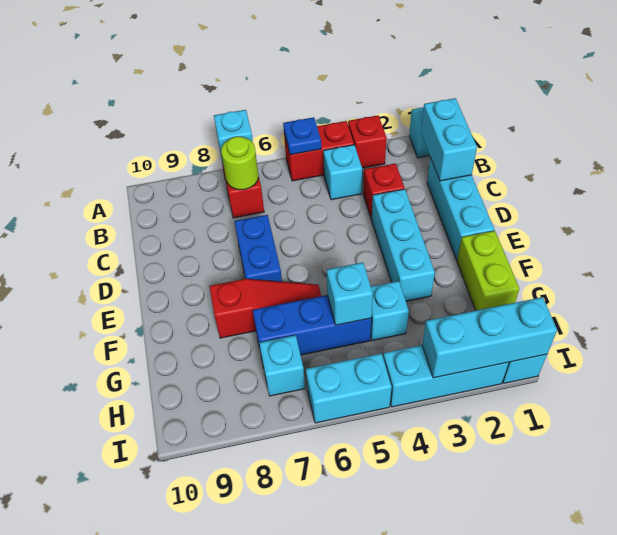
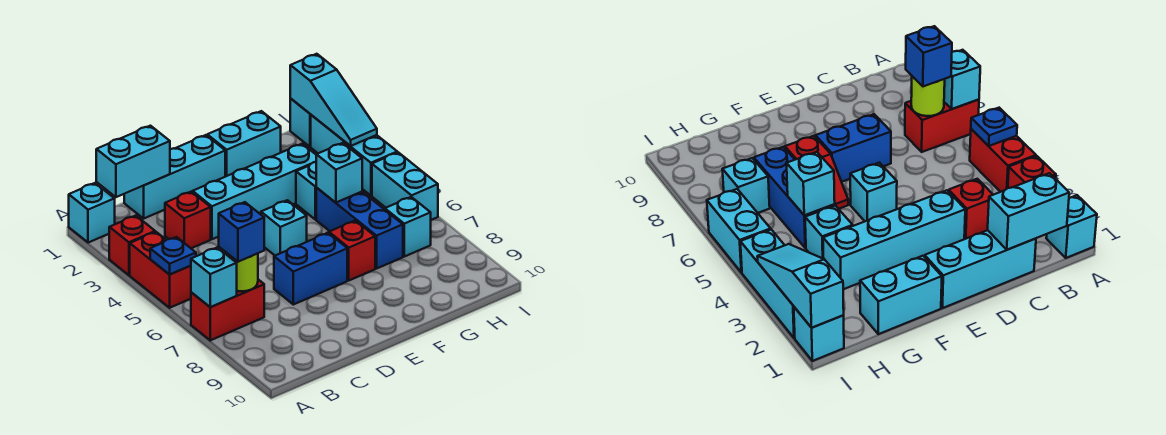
cyan brick B4 level 1 -> cyan brick E5 level 1
none -> blue brick B7 level 3
cyan brick D3:F3 level 1 -> cyan brick D3:G3 level 1
lime brick F1:G1 level 1 -> cyan brick F1:G1 level 1
red slope F6:F8 level 1 top 8 -> red slope F6:F7 level 1 top 7
cyan brick I1:I3 level 2 -> cyan slope I1:I3 level 2 top 1

